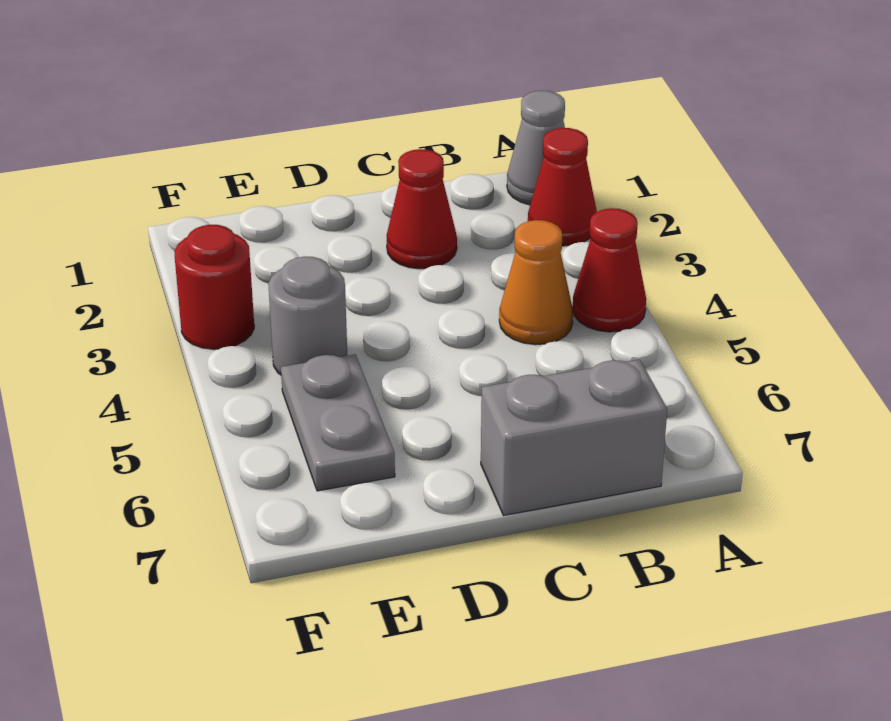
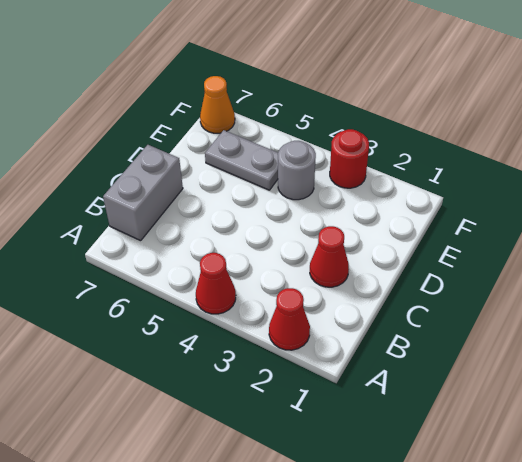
grey cone A1 level 1 -> none
orange cone B4 level 1 -> orange cone F7 level 1

